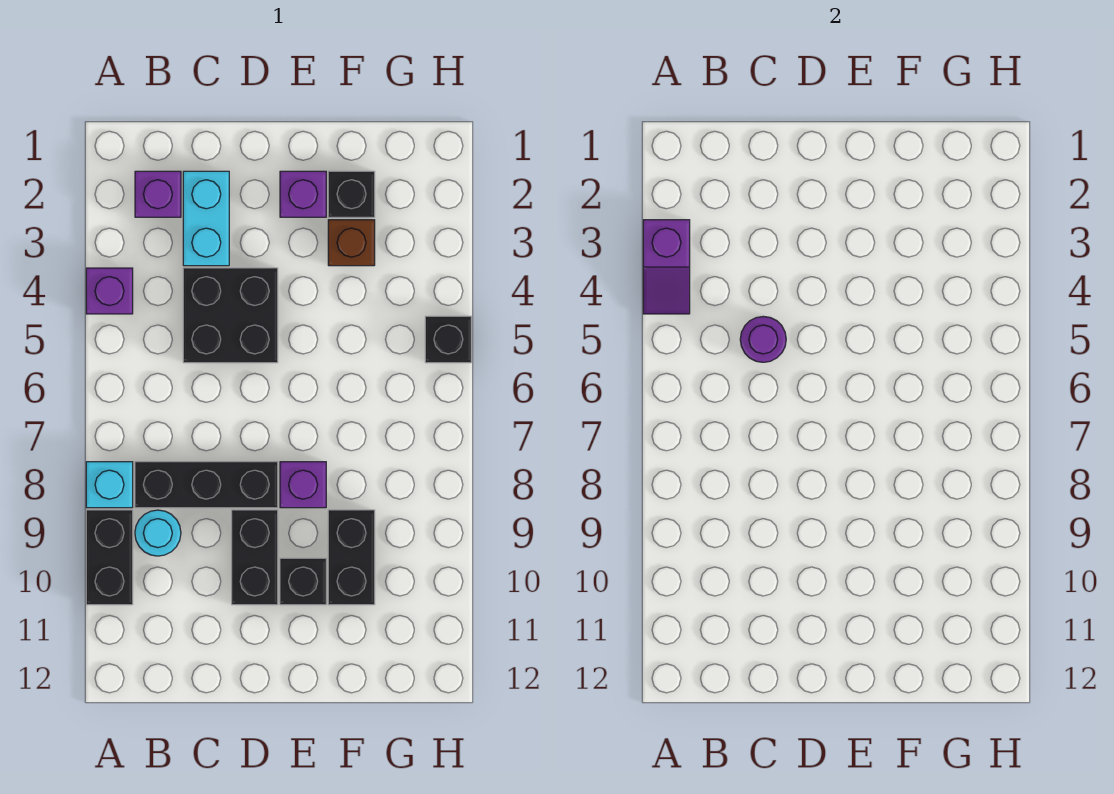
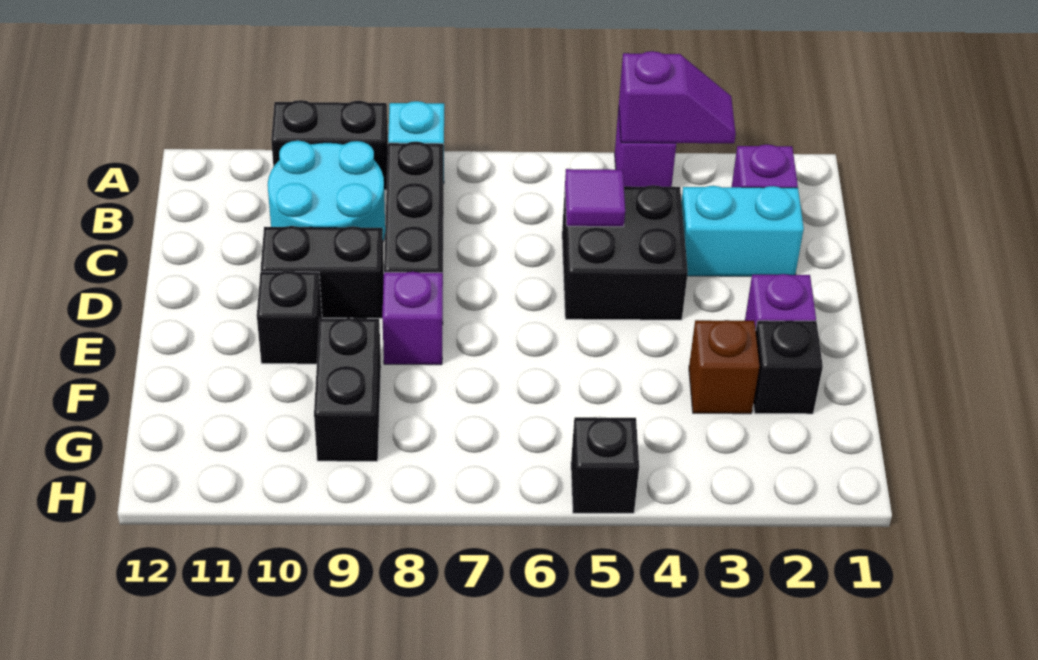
purple slope A3:A4 level 2 top 3 -> purple slope A3:A4 level 2 top 4
cyan round brick B9 level 1 -> cyan round brick B9:C10 level 1
purple round brick C5 level 2 -> purple tile C5 level 2
black brick F9:F10 level 1 -> black brick F9:G9 level 1

